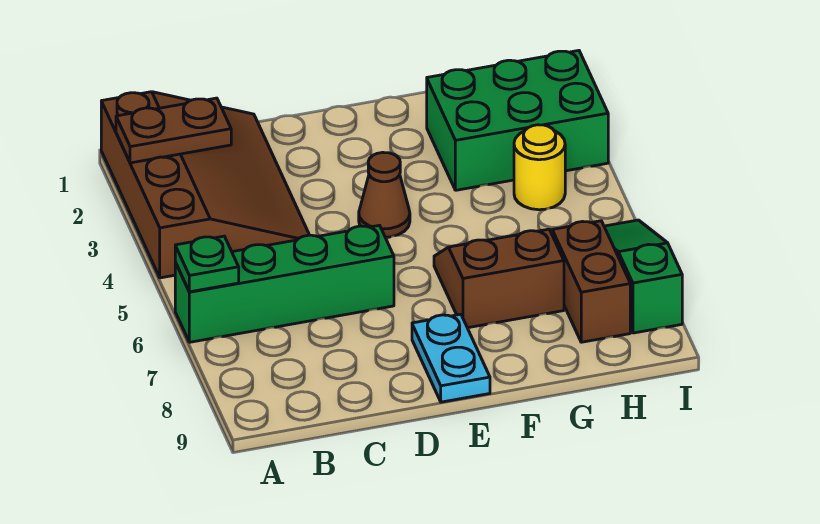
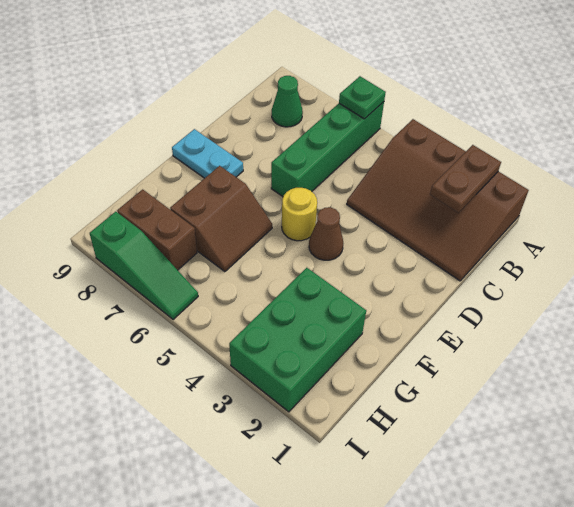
none -> green cone B8 level 1
yellow round brick H4 level 1 -> yellow round brick E5 level 1

